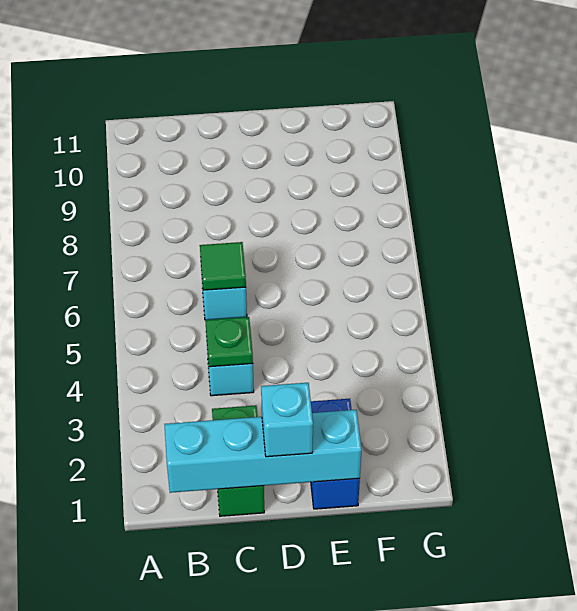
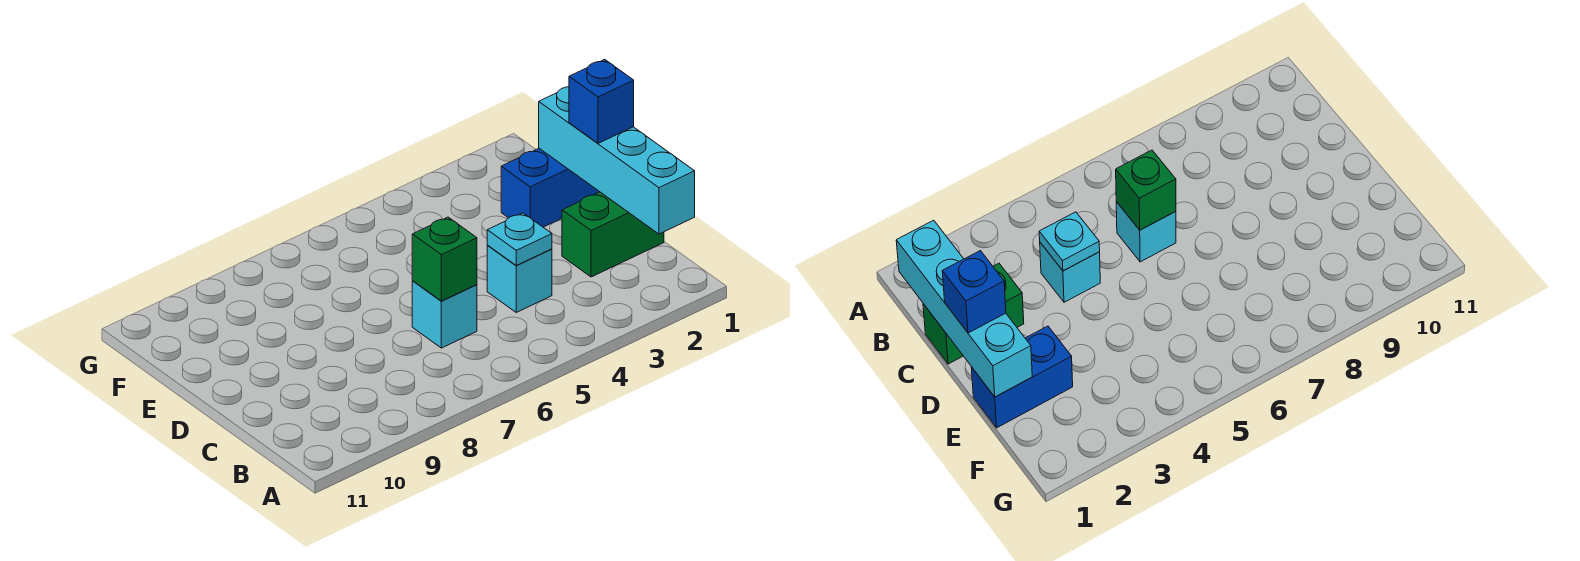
green plate C4 level 2 -> cyan plate C4 level 2
green tile C6 level 2 -> green brick C6 level 2
cyan brick D1 level 3 -> blue brick D1 level 3

